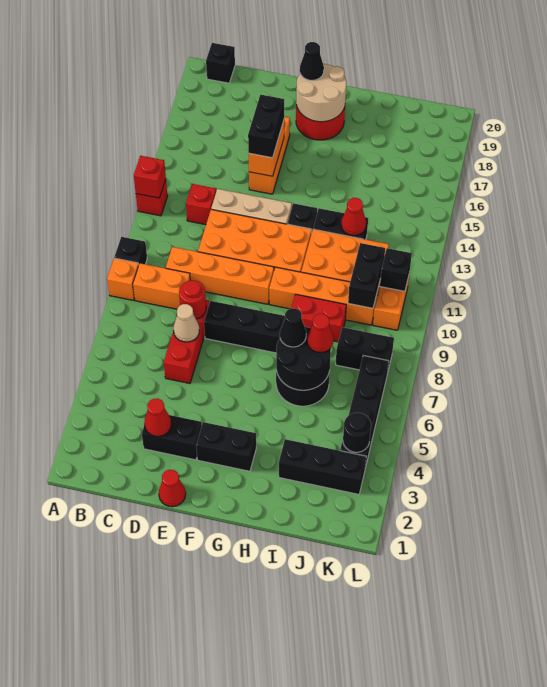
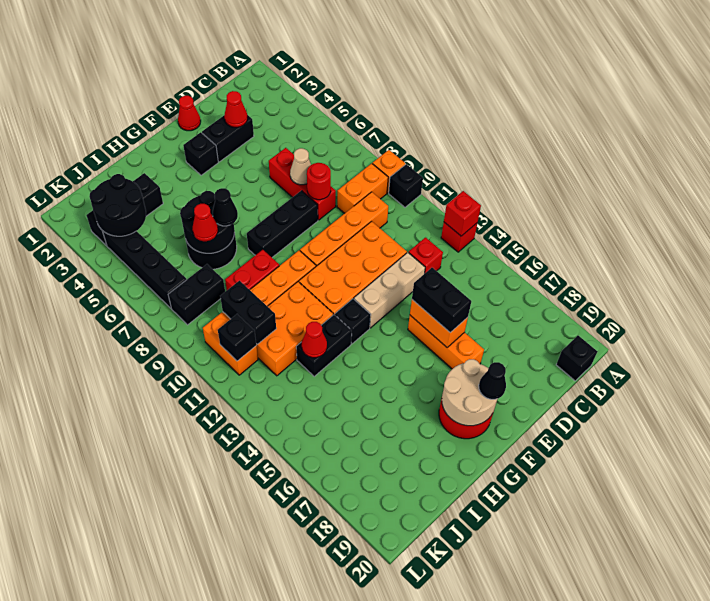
black brick F3:G3 level 1 -> black brick F3 level 1
black round brick K4 level 2 -> black round brick J3:K4 level 2

